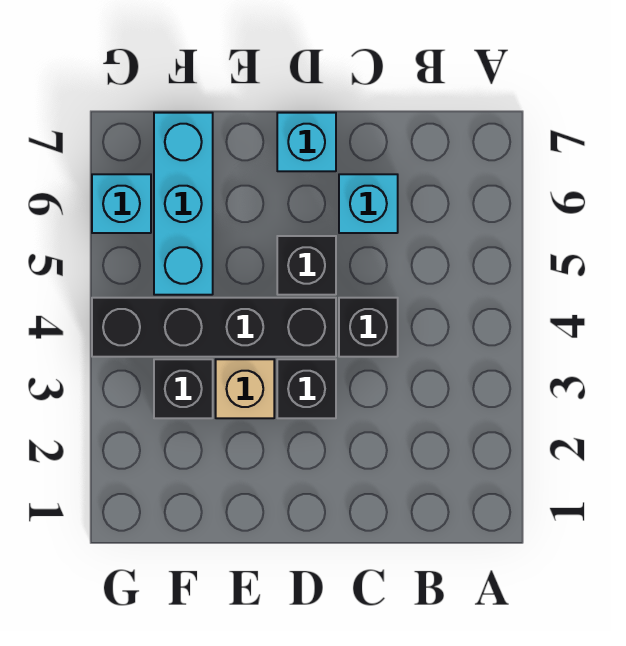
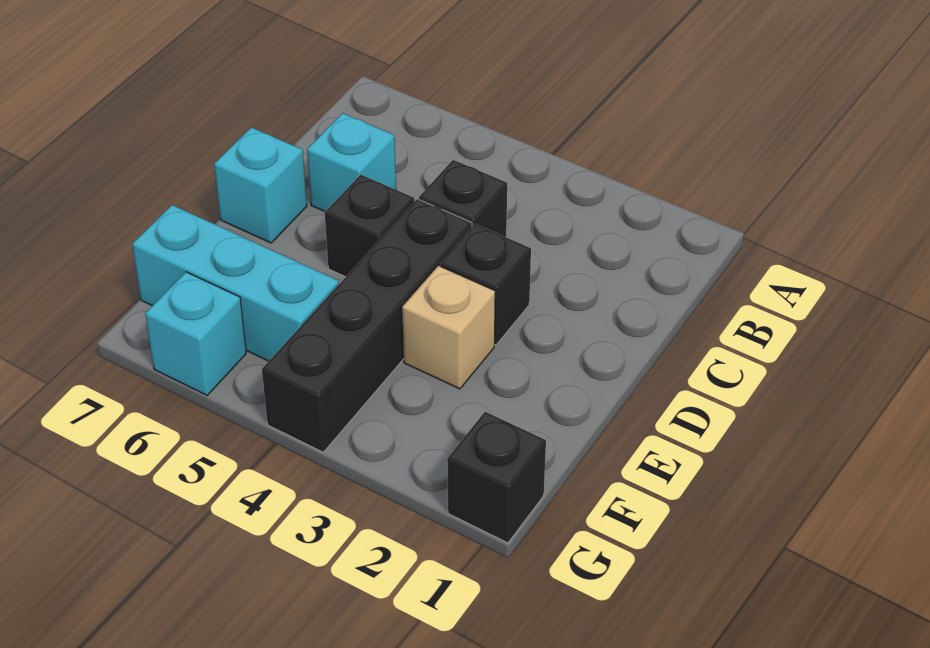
black brick F3 level 1 -> black brick G1 level 1

